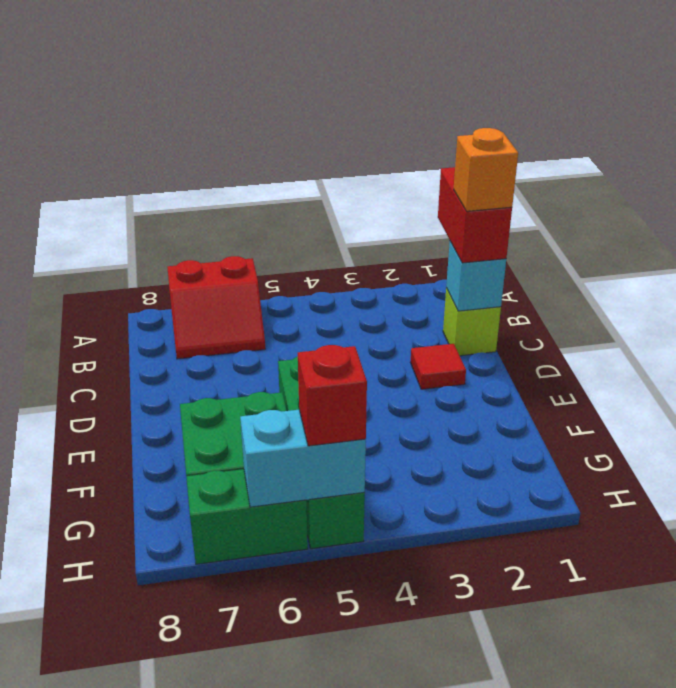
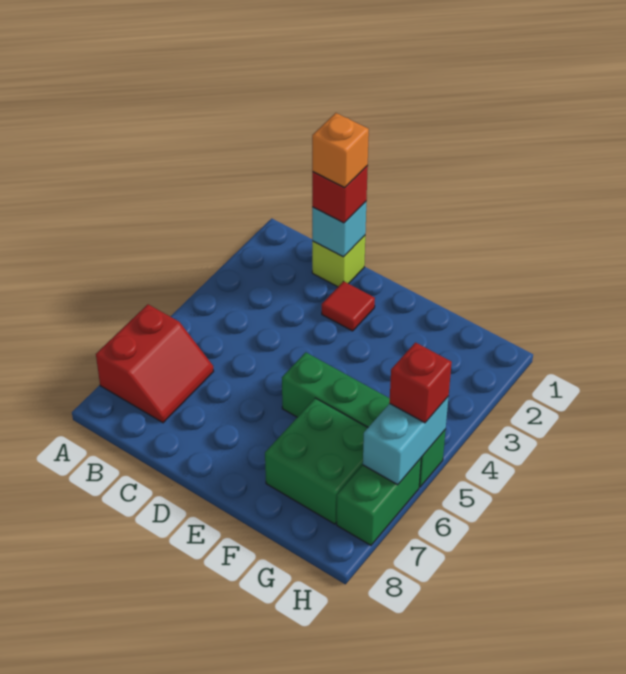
red brick B1:C1 level 3 -> red brick C1 level 3

